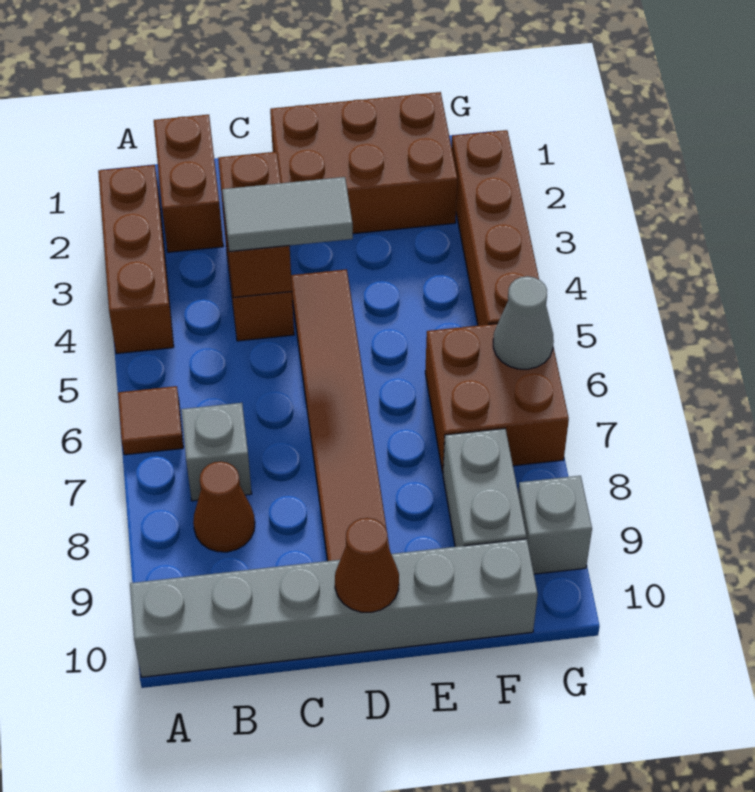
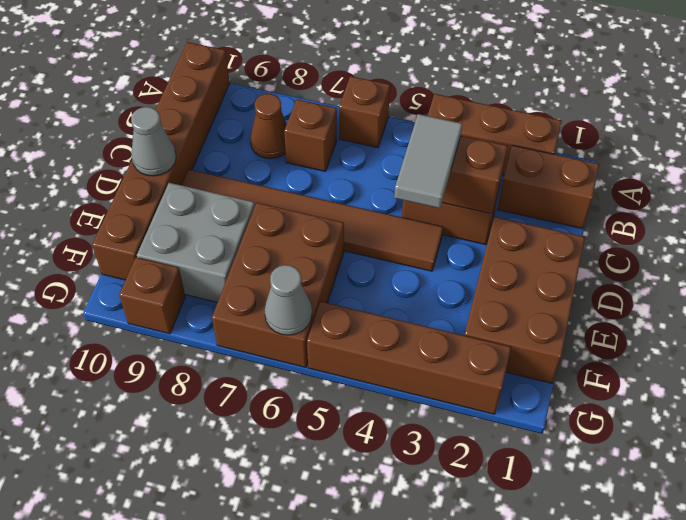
brown tile A6 level 1 -> brown brick A6 level 1
grey brick A10:F10 level 1 -> brown brick A10:F10 level 1
grey brick B7 level 1 -> brown brick B7 level 1
brown cone D10 level 2 -> grey cone D10 level 2
brown brick F6:G7 level 1 -> brown brick E6:G7 level 1
grey brick F8:F9 level 1 -> grey brick E8:F9 level 1
grey brick G9 level 1 -> brown brick G9 level 1

